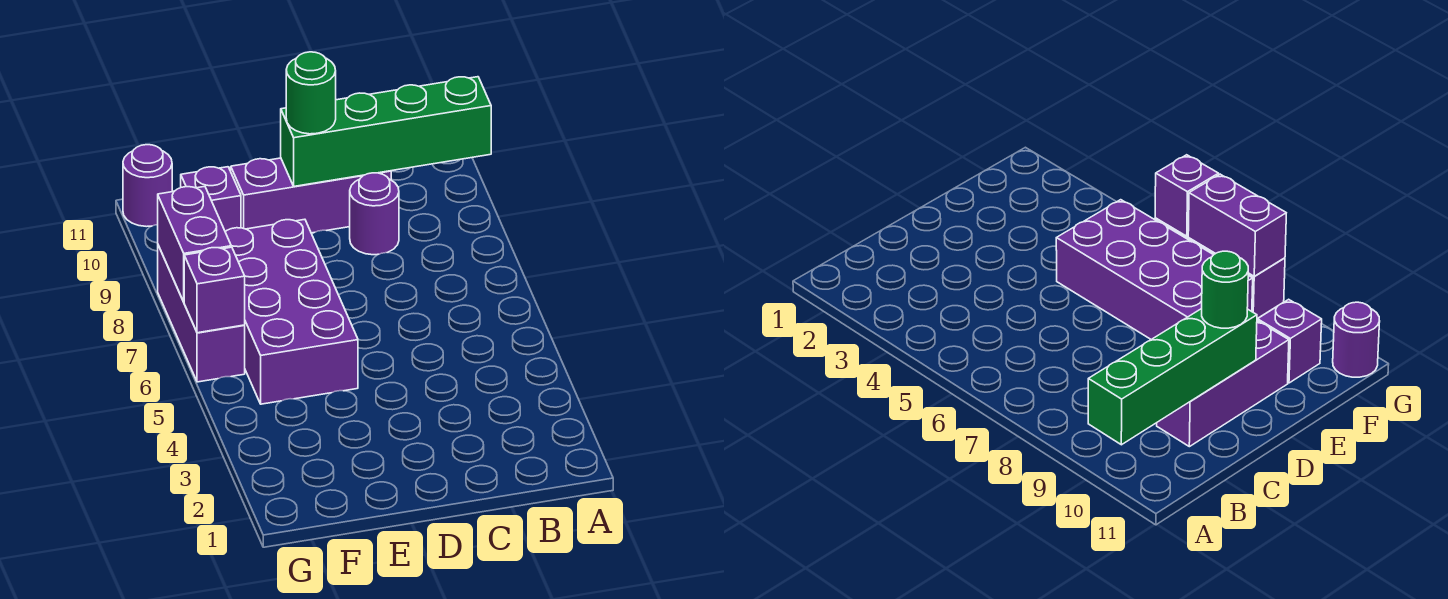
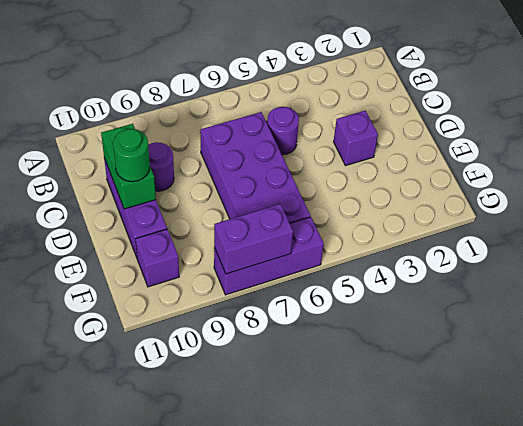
green brick A10:D10 level 2 -> green brick C10:D10 level 2
purple brick E5:F8 level 1 -> purple brick C6:F7 level 1
purple brick G6 level 2 -> purple brick D3 level 1
purple round brick G11 level 1 -> purple round brick C5 level 1

